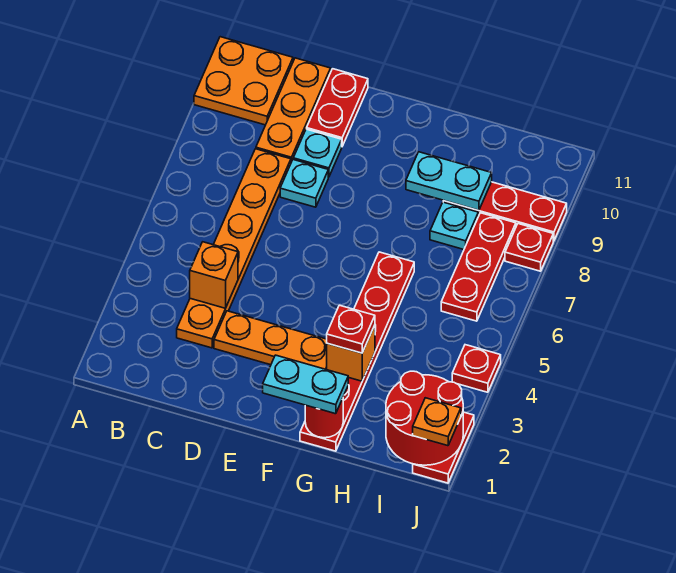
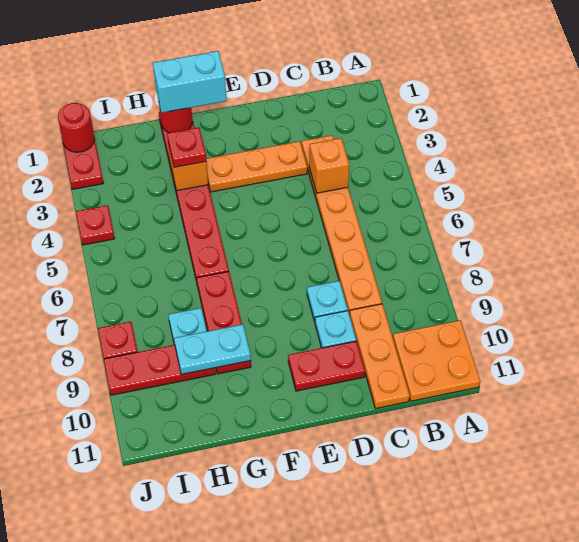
red plate D10:D11 level 1 -> red plate D10:E10 level 1
cyan plate F1:G1 level 3 -> cyan brick F1:G1 level 3
red round brick I1:J2 level 2 -> red round brick J1 level 2
red plate I6:I8 level 1 -> red plate G7:G9 level 1
orange plate J1 level 3 -> none

